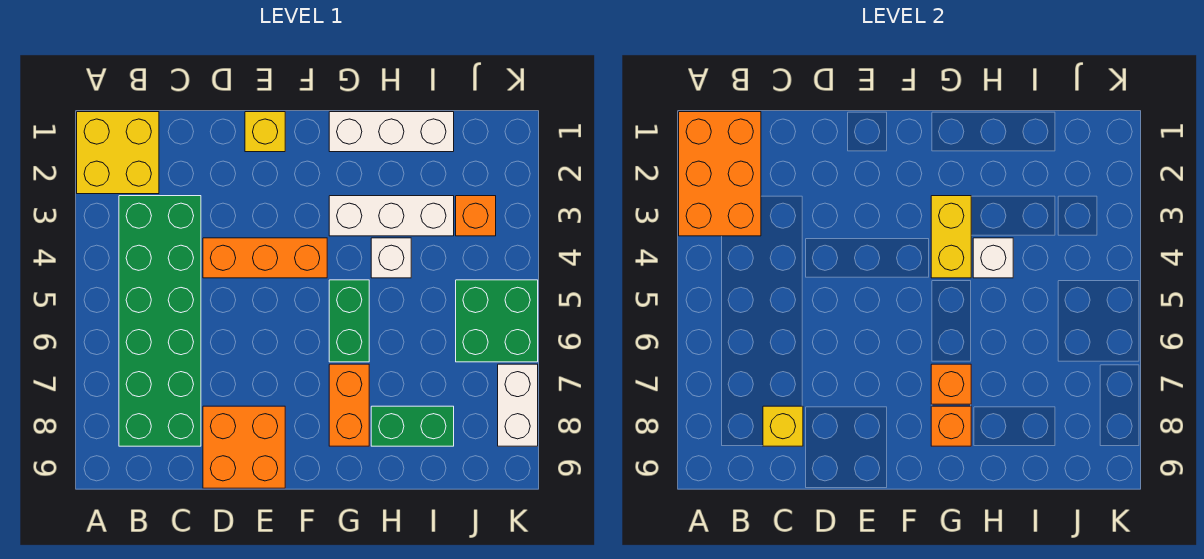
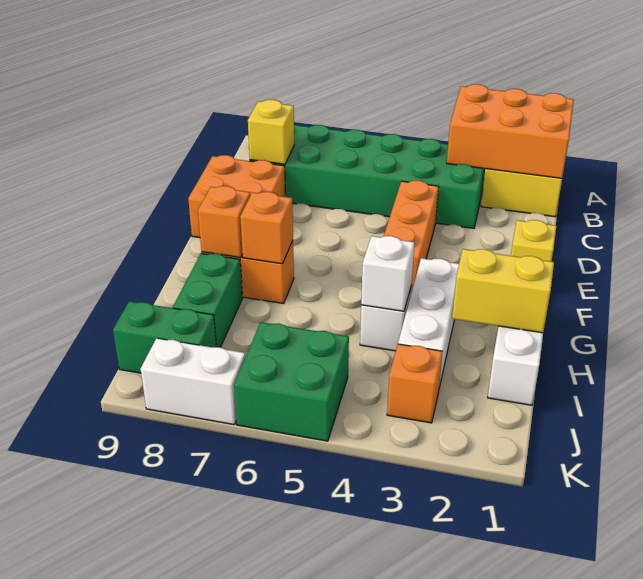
yellow brick G3:G4 level 2 -> yellow brick H1:H2 level 2
green brick G5:G6 level 1 -> green brick J8:J9 level 1

